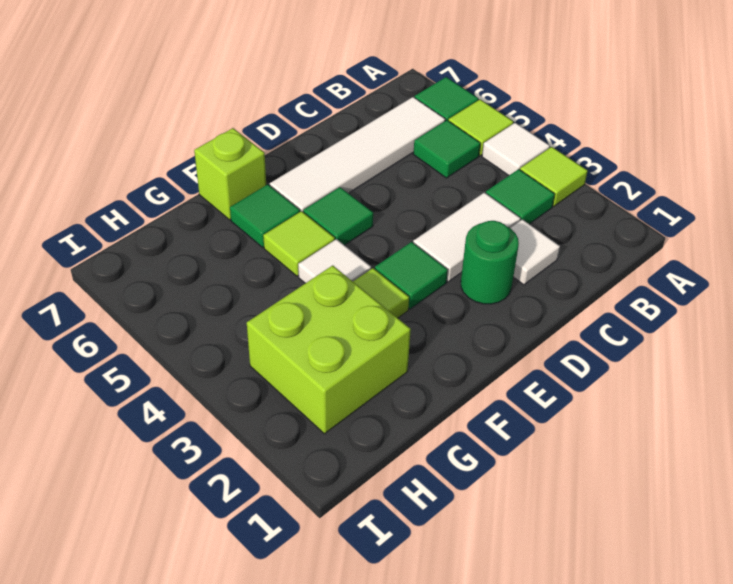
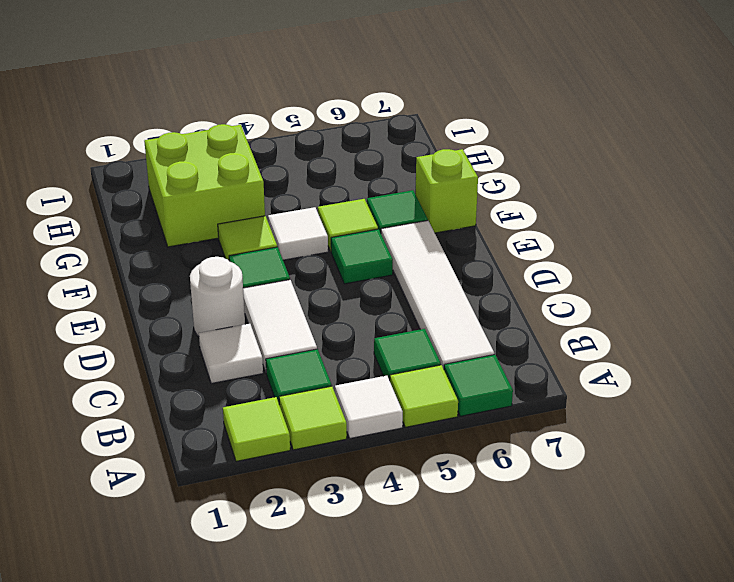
none -> lime tile A2 level 1
green round brick D2 level 1 -> white round brick D2 level 1

